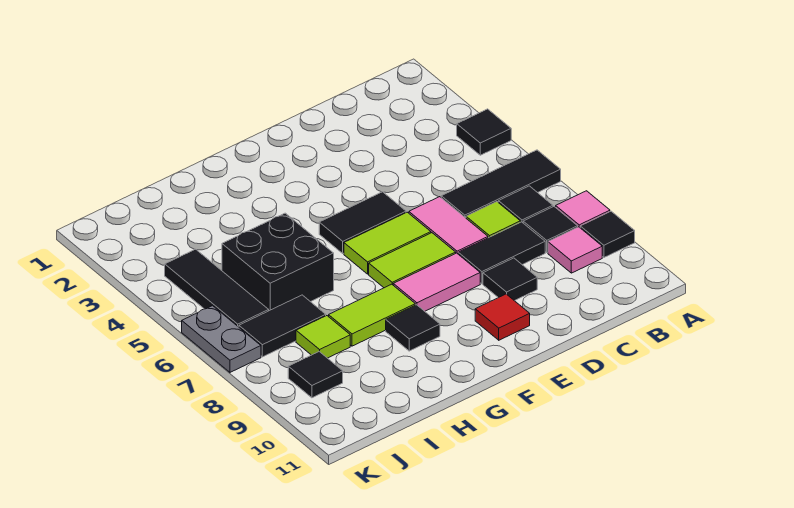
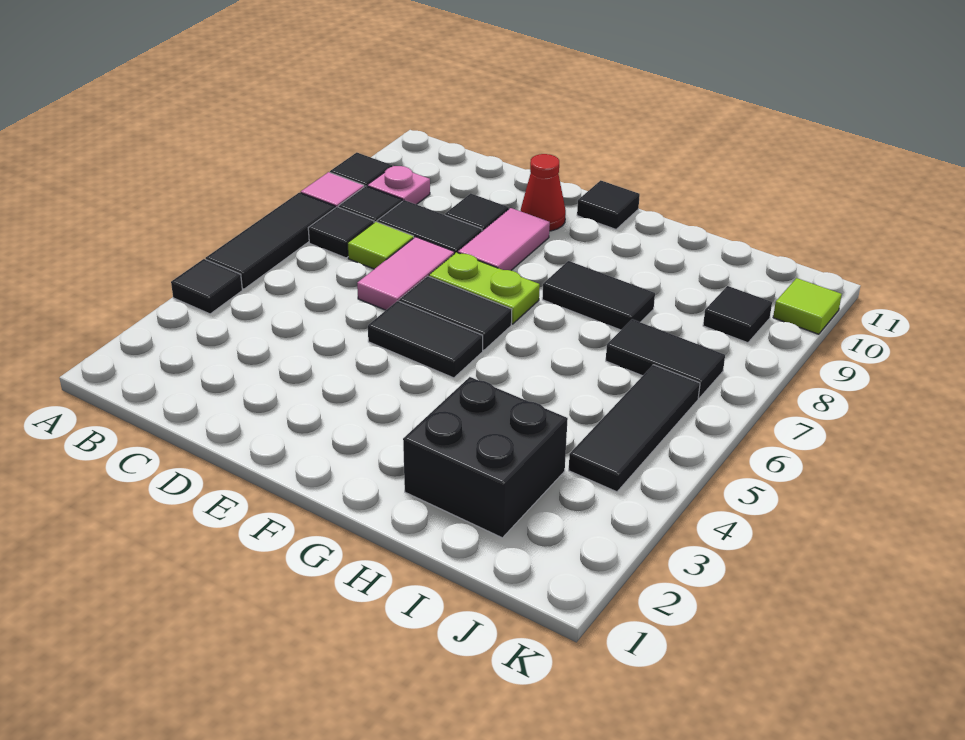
black tile A6:C6 level 1 -> black tile A5:A7 level 1
pink tile B9 level 1 -> pink plate B9 level 1
lime tile E6:F6 level 1 -> black tile E6:F6 level 1
lime tile E7:F7 level 1 -> lime plate E7:F7 level 1
pink tile E8:F8 level 1 -> pink tile E8:E9 level 1
red tile E10 level 1 -> red cone E10 level 1
lime tile G8:H8 level 1 -> black tile G8:H8 level 1
black tile G9 level 1 -> black tile F11 level 1
black brick H5:I6 level 1 -> black brick H2:I3 level 1
lime tile I8 level 1 -> lime tile K10 level 1
grey plate K6:K7 level 1 -> none

